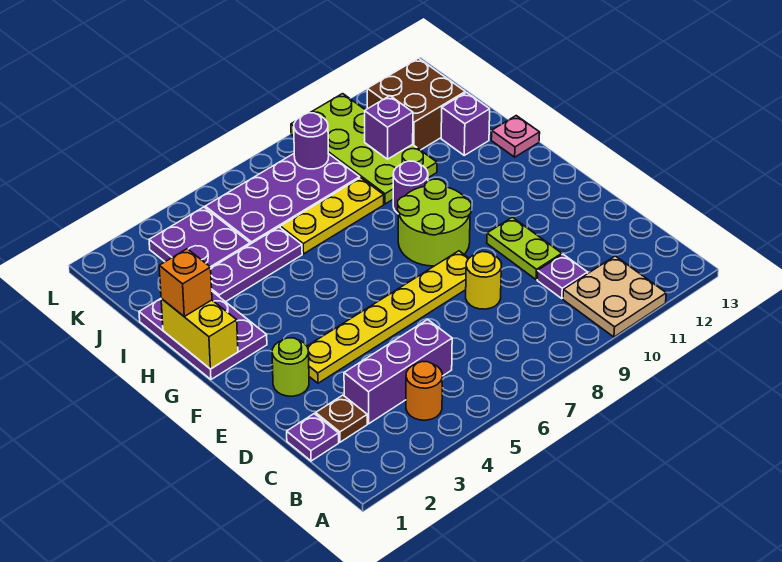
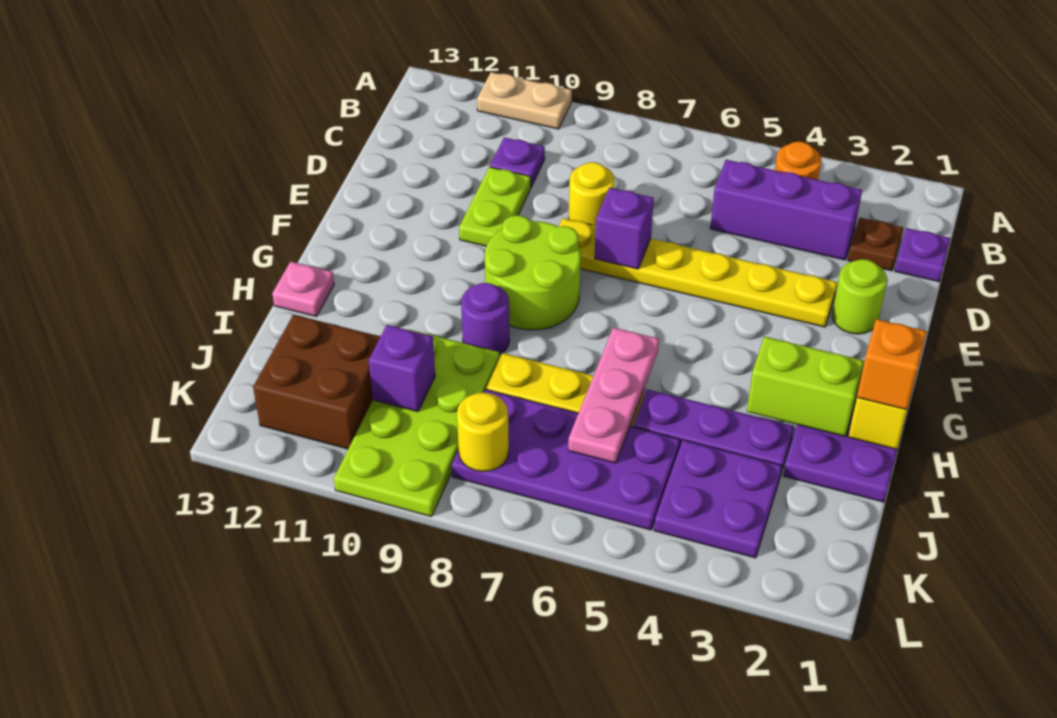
tan plate A10:B11 level 1 -> tan plate A10:A11 level 1
none -> lime brick H2:H3 level 2
none -> pink plate H6:J6 level 2
purple brick I12 level 1 -> purple brick E7 level 2
purple round brick K8 level 2 -> yellow round brick K8 level 2

